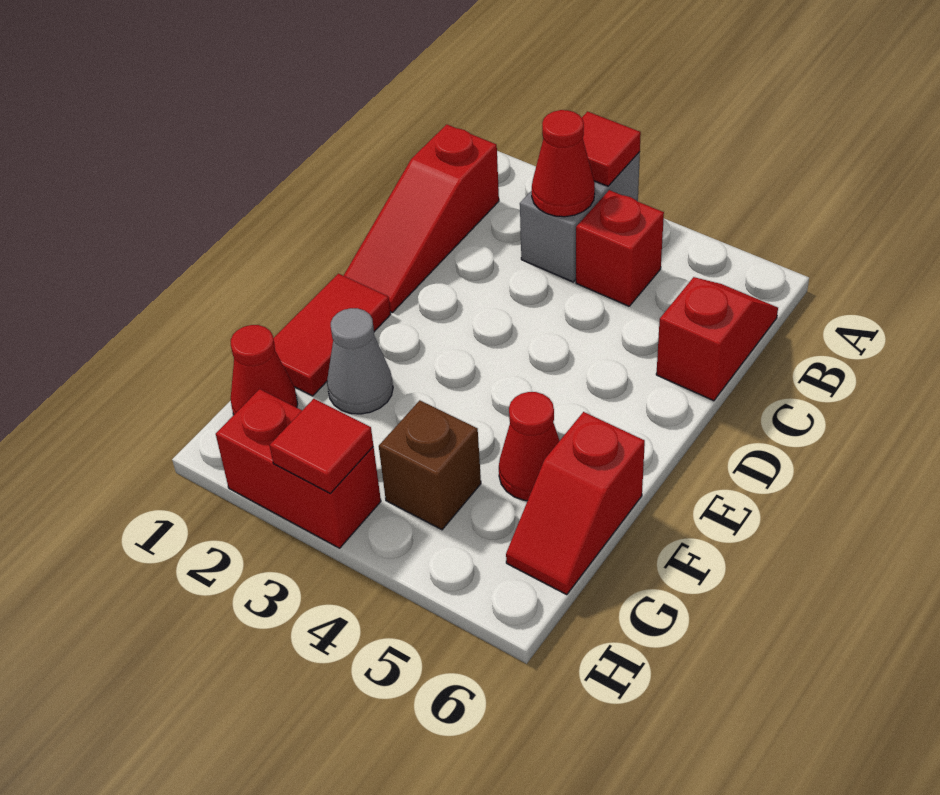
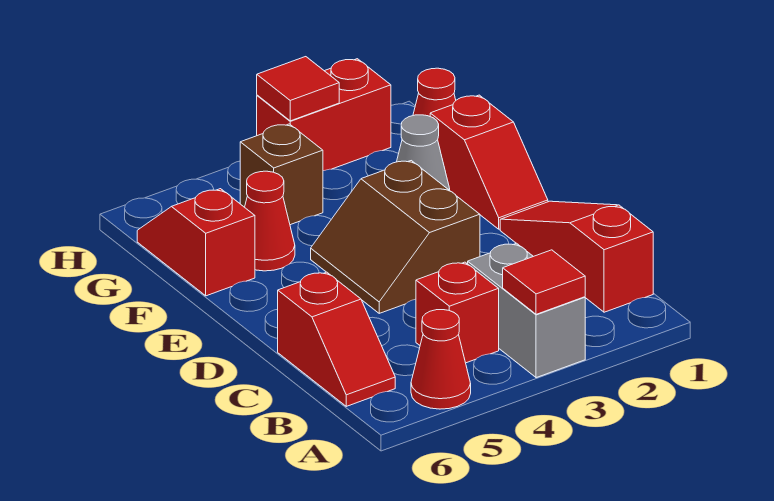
red cone B3 level 2 -> red cone A5 level 1
none -> brown slope D3:E4 level 1 top 3
red tile E1:F1 level 1 -> red slope E1:F1 level 1 top F

